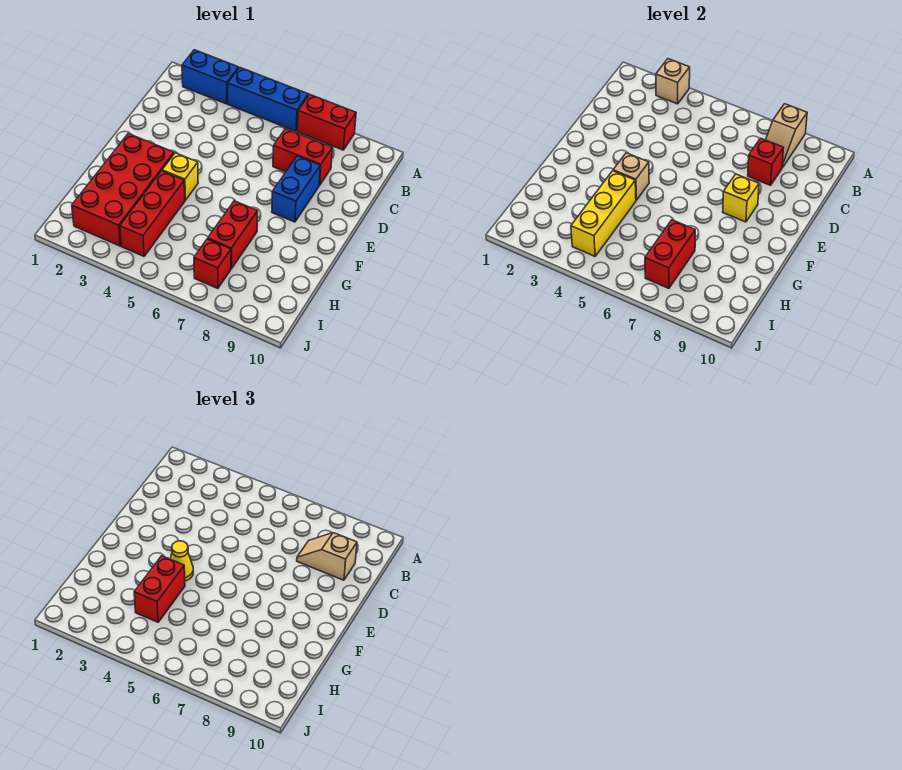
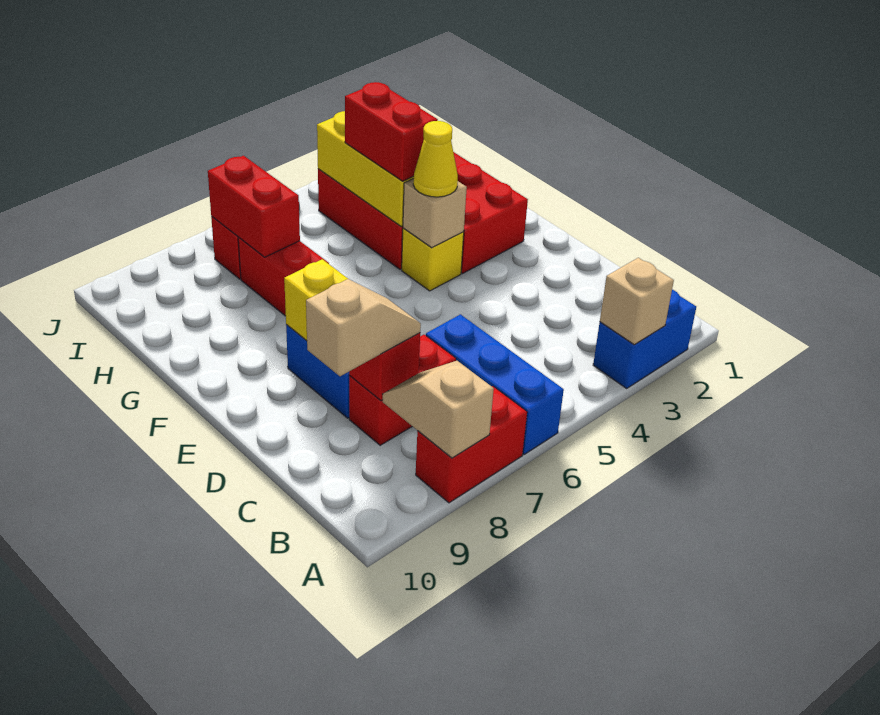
blue brick A4:A6 level 1 -> blue brick A6:C6 level 1

